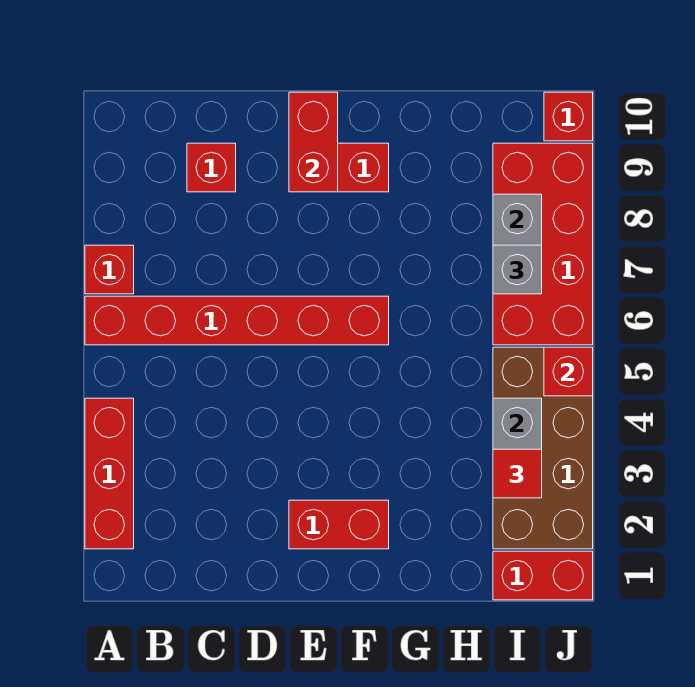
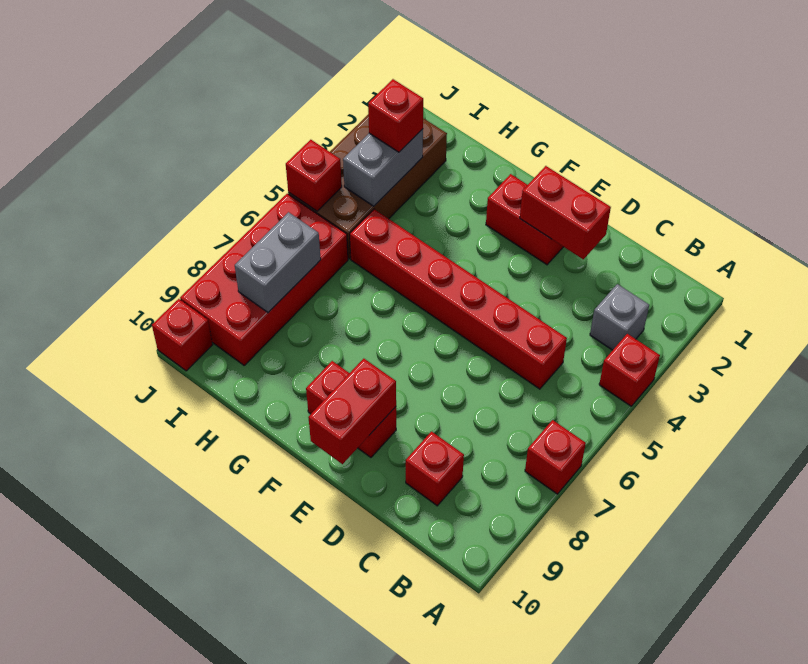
red brick A2:A4 level 1 -> red brick A4 level 1
red brick A6:F6 level 1 -> red brick C5:H5 level 1
red brick I1:J1 level 1 -> red brick D2:E2 level 2
red tile I3 level 3 -> red brick I3 level 3
grey brick I7 level 3 -> grey brick B3 level 1

